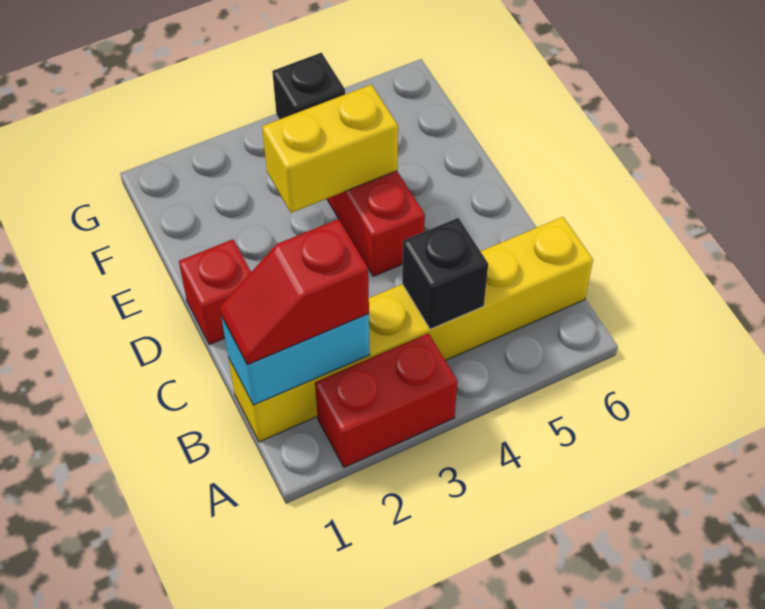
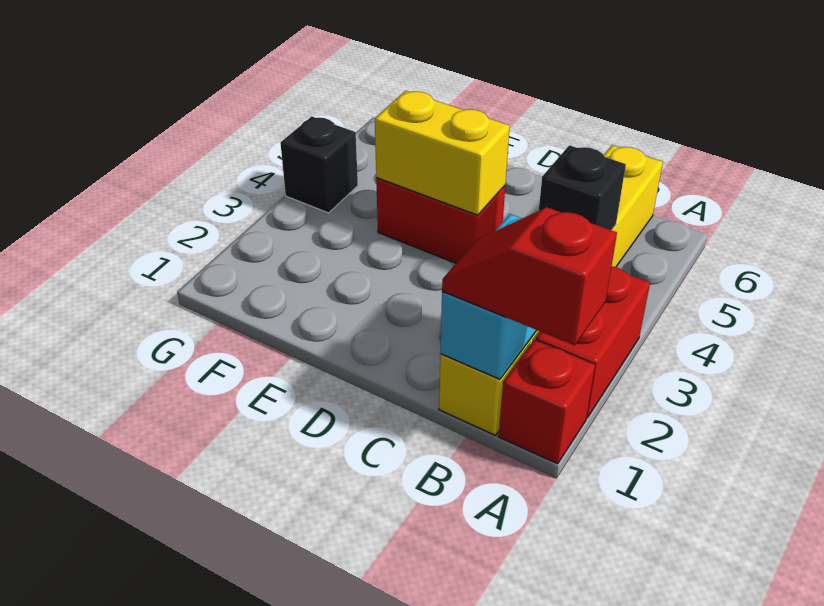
red slope B1:B2 level 3 top 2 -> red slope A1:B1 level 3 top A
red brick D1 level 1 -> red brick A1 level 1
yellow brick E3:E4 level 2 -> yellow brick D4:E4 level 2

